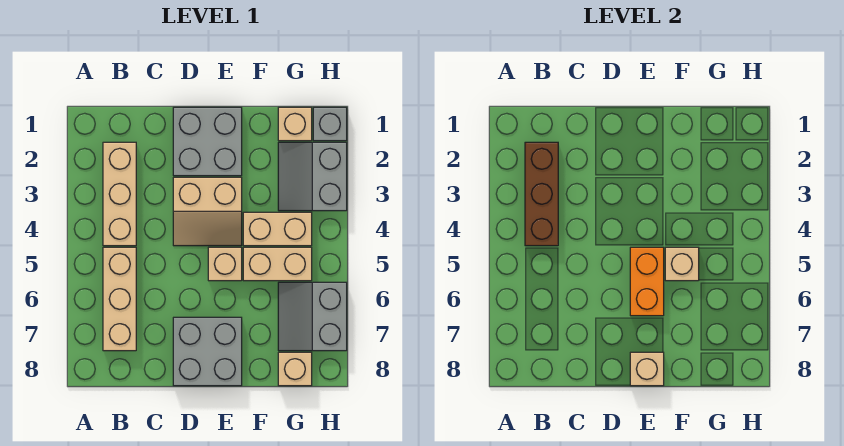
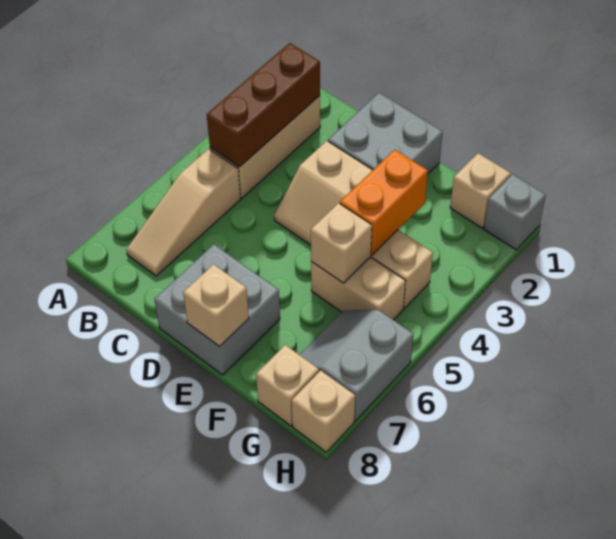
tan brick B5:B7 level 1 -> tan slope B5:B7 level 1 top 5
tan brick E5 level 1 -> tan brick H8 level 1
orange brick E5:E6 level 2 -> orange brick F3:F4 level 2
grey slope G2:H3 level 1 top H -> none

